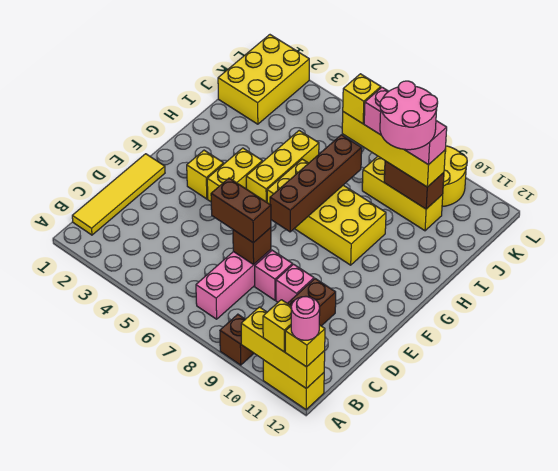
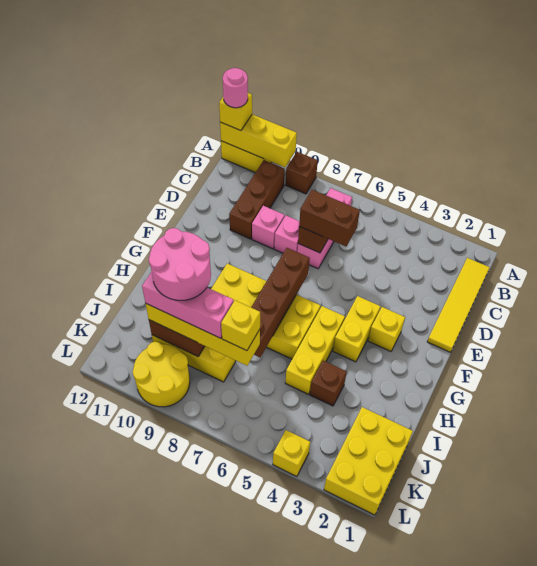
yellow brick A11 level 3 -> yellow brick L4 level 1
none -> brown brick I4 level 1

